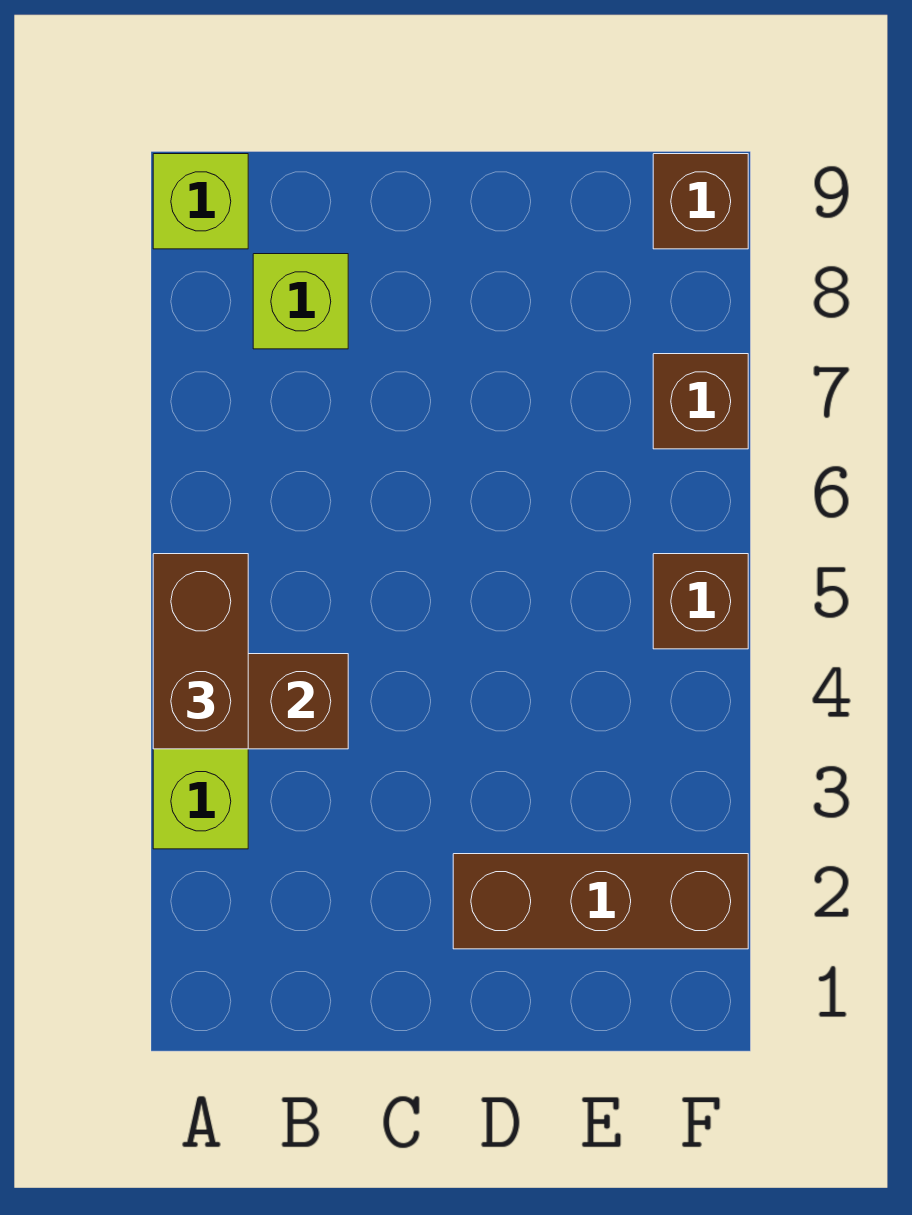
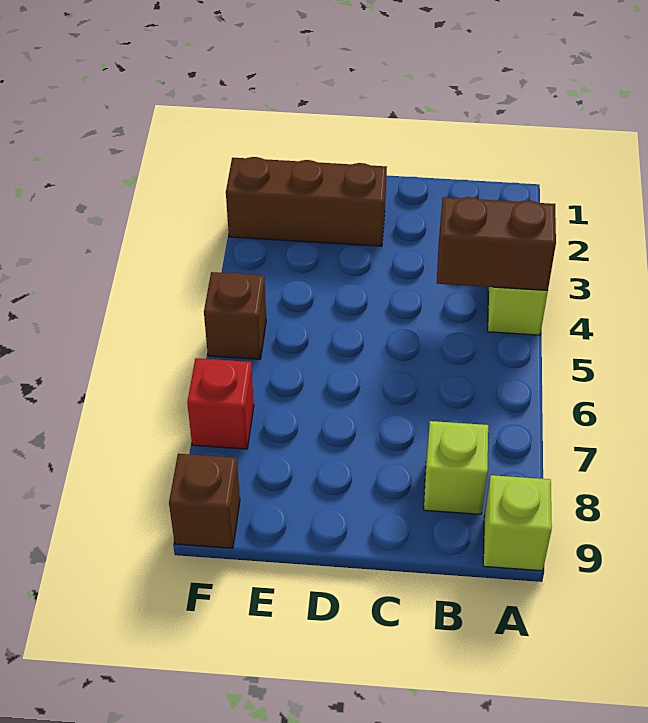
brown brick A4:A5 level 3 -> none
brown brick F7 level 1 -> red brick F7 level 1

